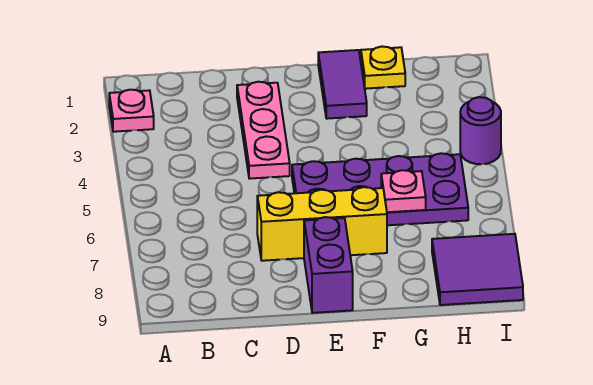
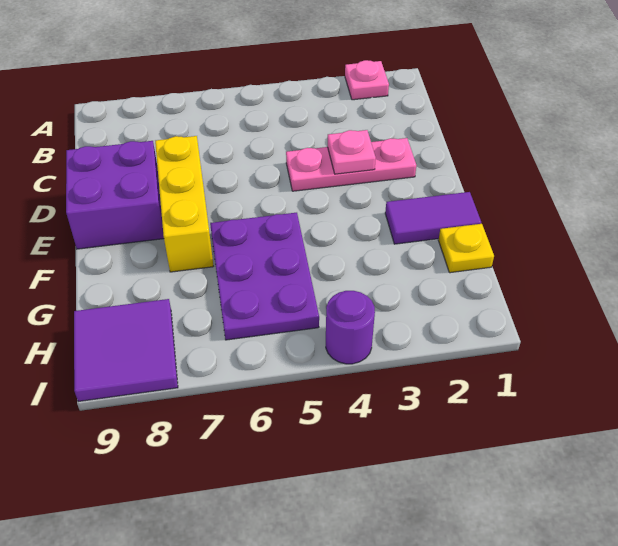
purple plate E5:H6 level 1 -> purple plate F5:H6 level 1
purple brick E8:E9 level 1 -> purple brick D8:E9 level 1
pink plate G6 level 2 -> pink plate D3 level 2

